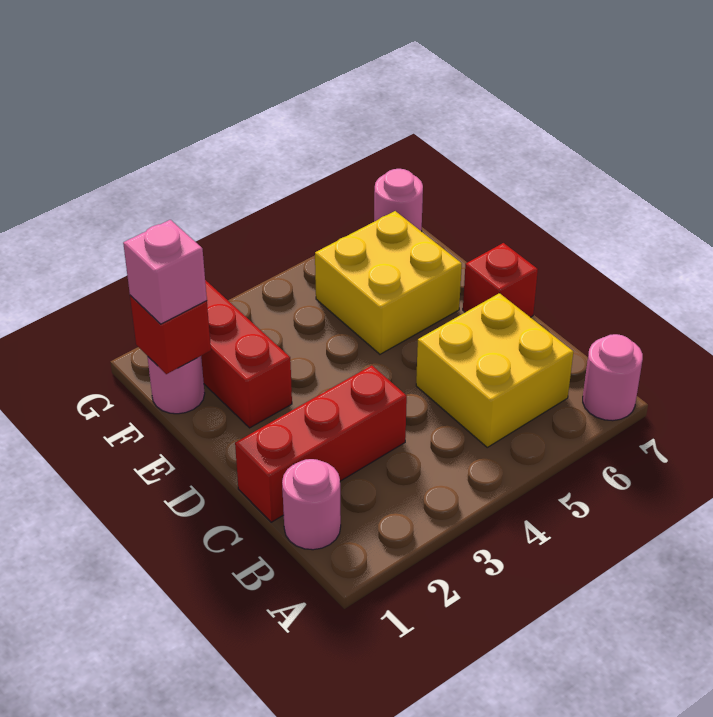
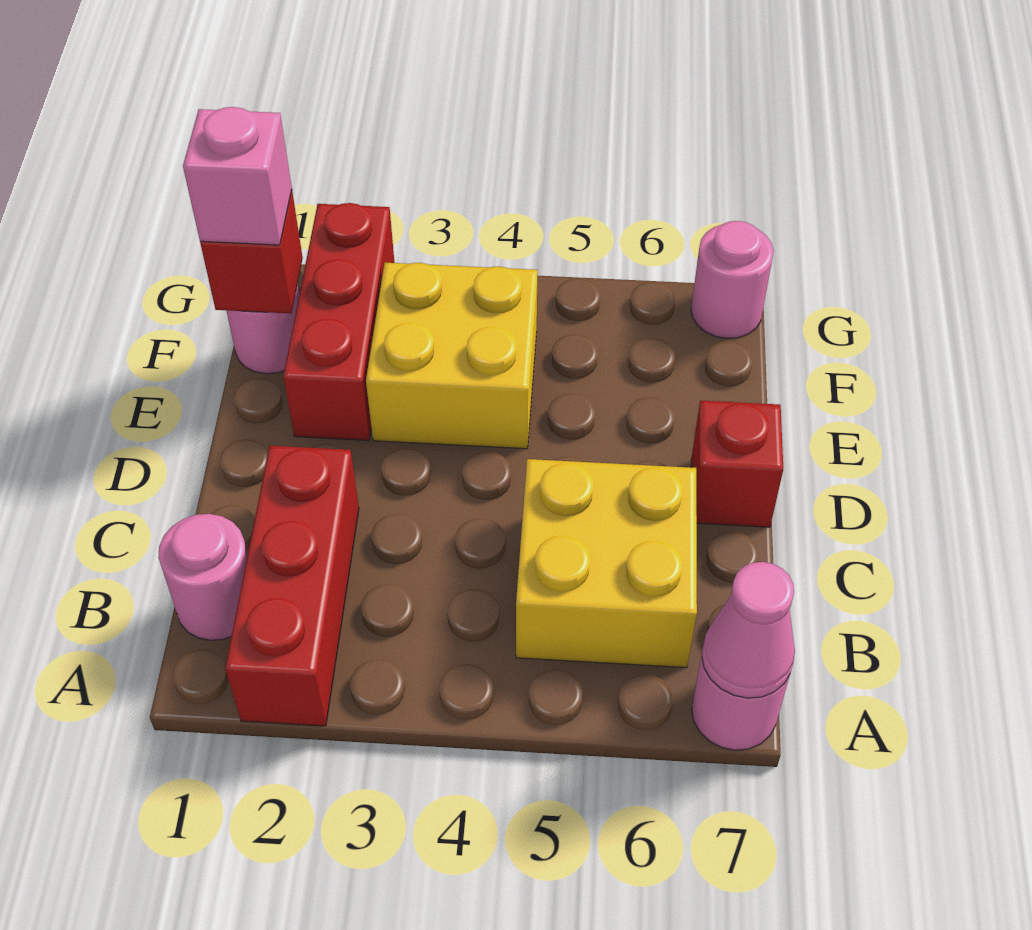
none -> pink cone A7 level 2
red brick C1:C3 level 1 -> red brick A2:C2 level 1
yellow brick E5:F6 level 1 -> yellow brick E3:F4 level 1

